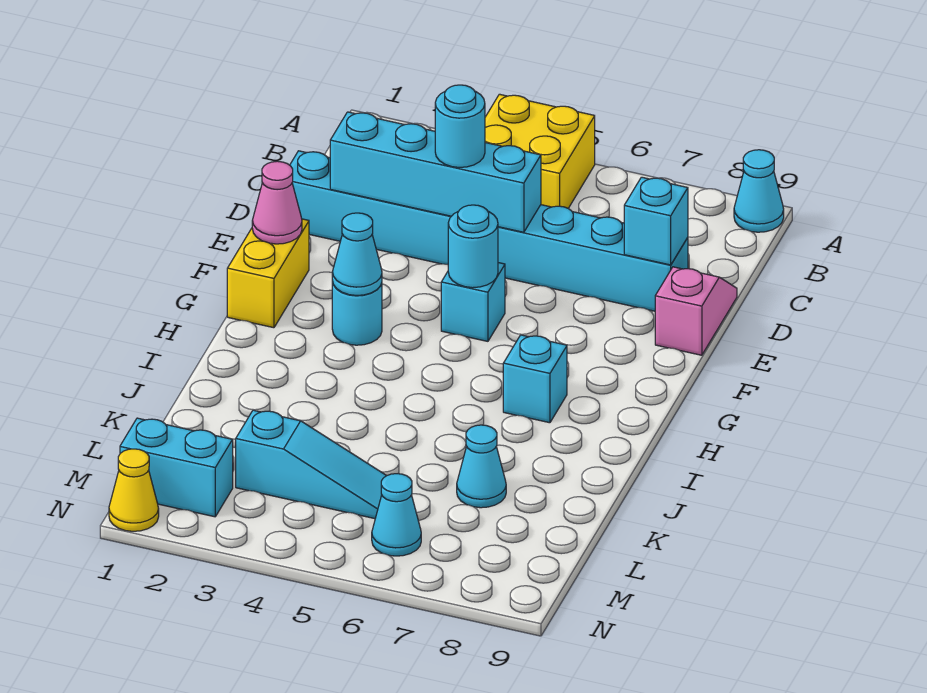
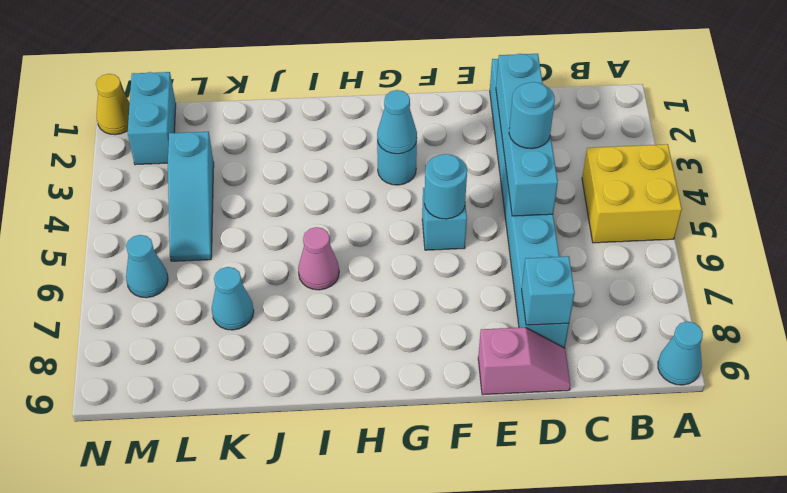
yellow brick F1:G1 level 1 -> none
pink cone F1 level 2 -> pink cone I6 level 1
cyan brick H7 level 1 -> none

